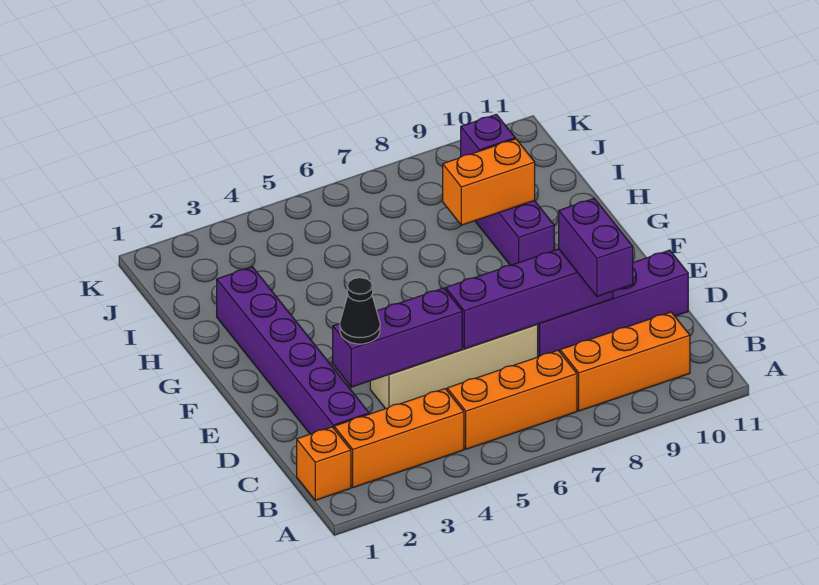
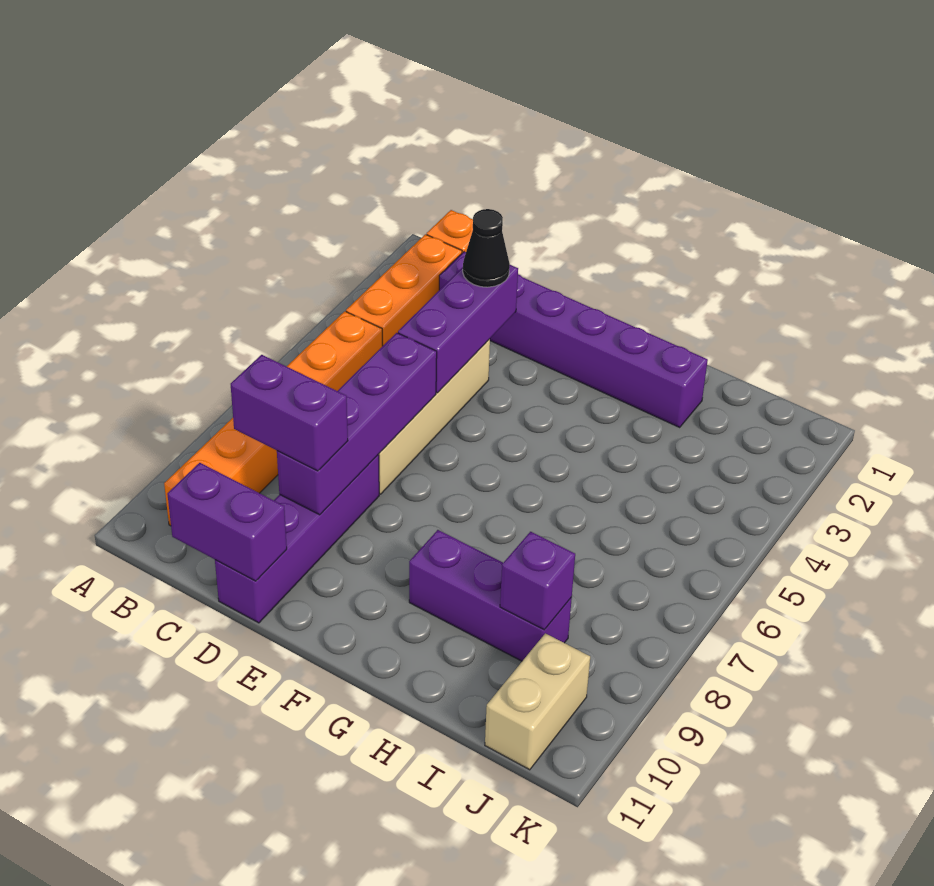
none -> purple brick C11:D11 level 2
orange brick H8:H9 level 2 -> none
none -> tan brick J10:J11 level 1

